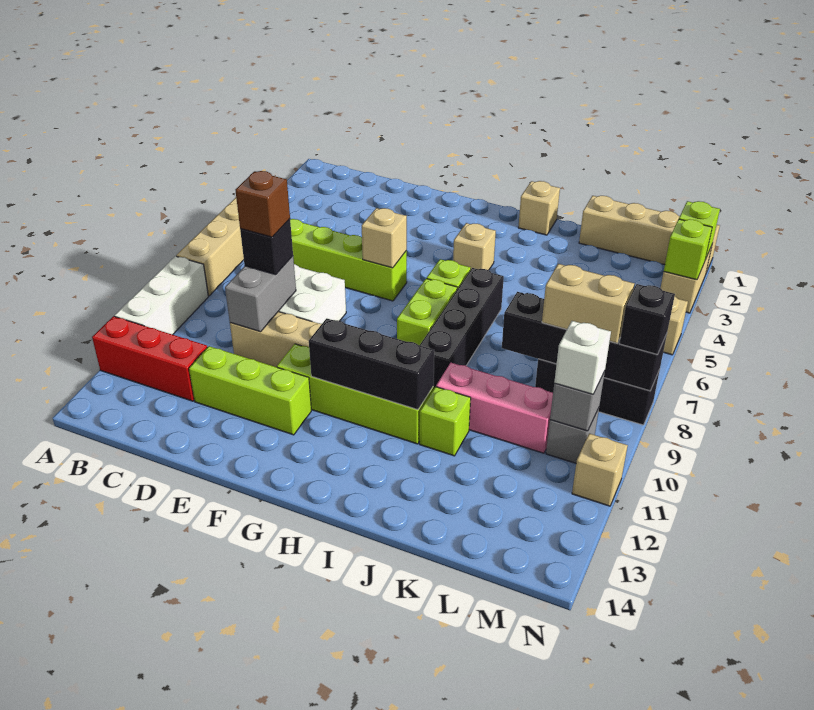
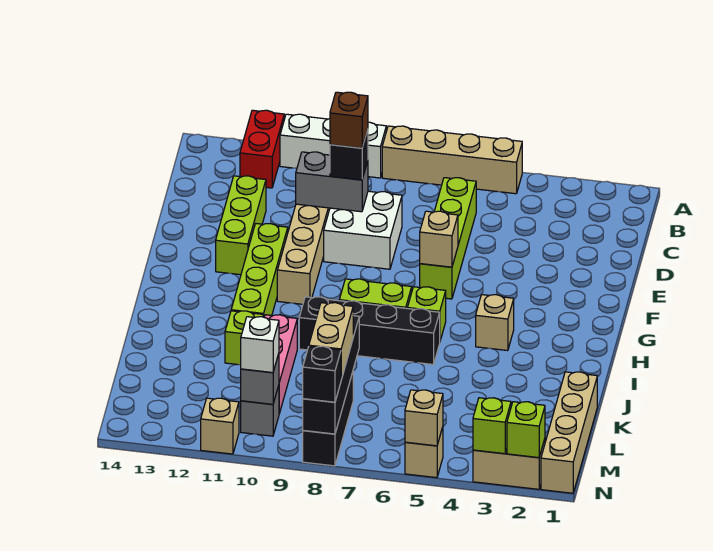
red brick A12:C12 level 1 -> red brick A12:B12 level 1
black brick G11:I11 level 2 -> none
tan brick I1 level 1 -> tan brick N5 level 2

